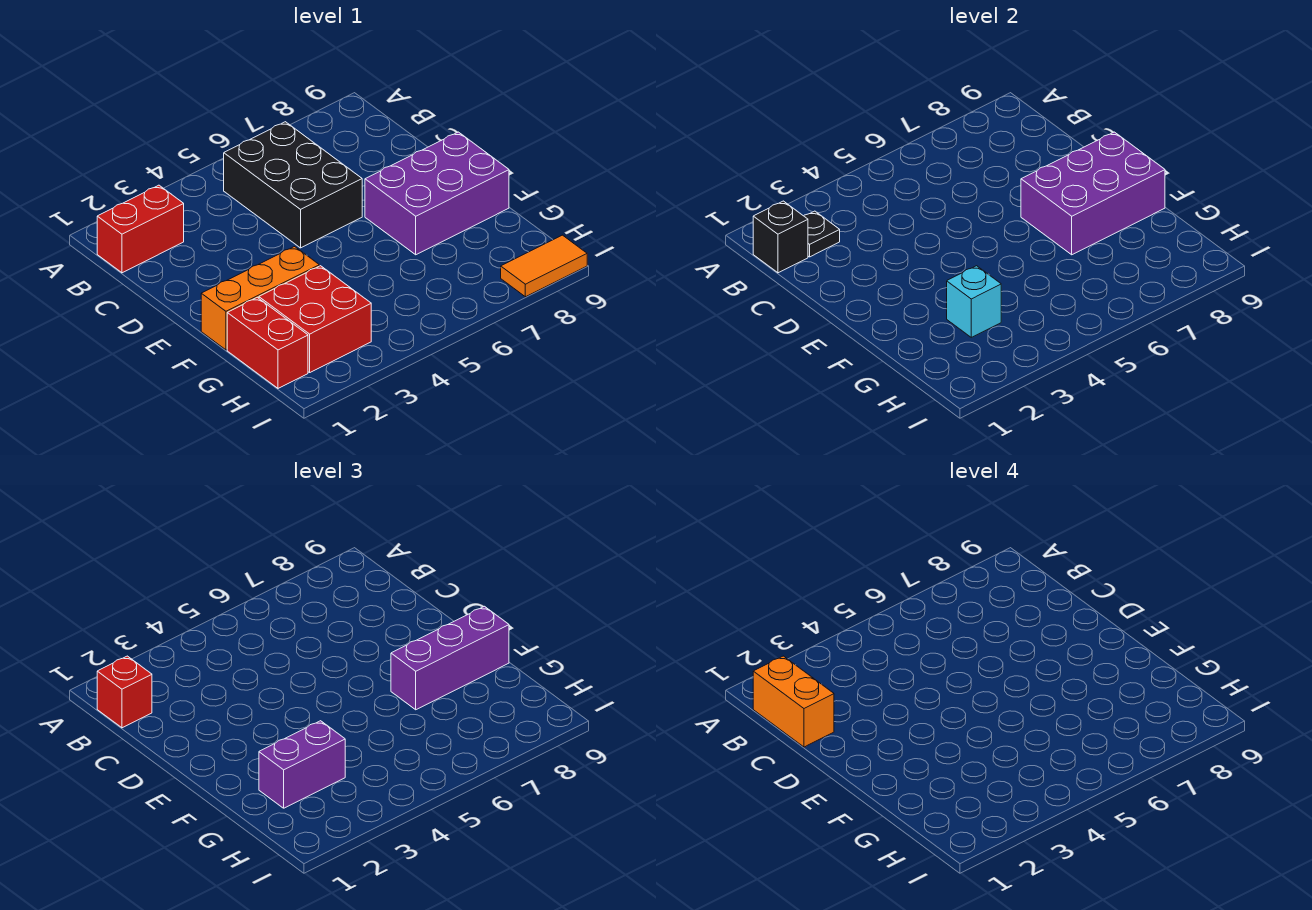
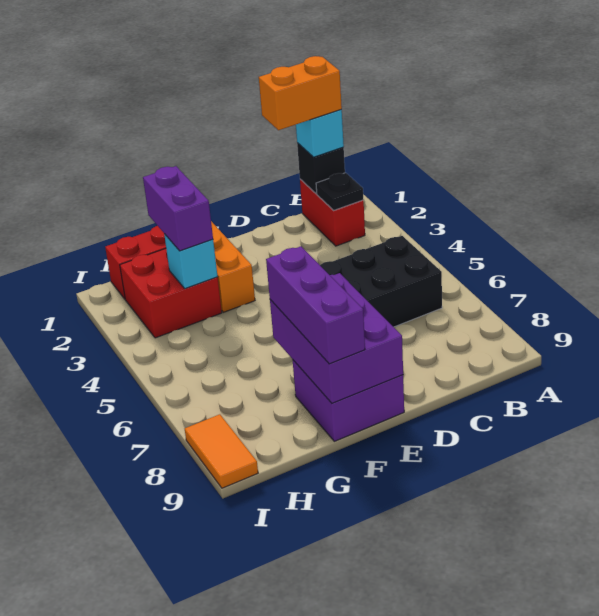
red brick B1 level 3 -> cyan brick B1 level 3
purple brick E7:F9 level 1 -> purple brick E8:F9 level 1

